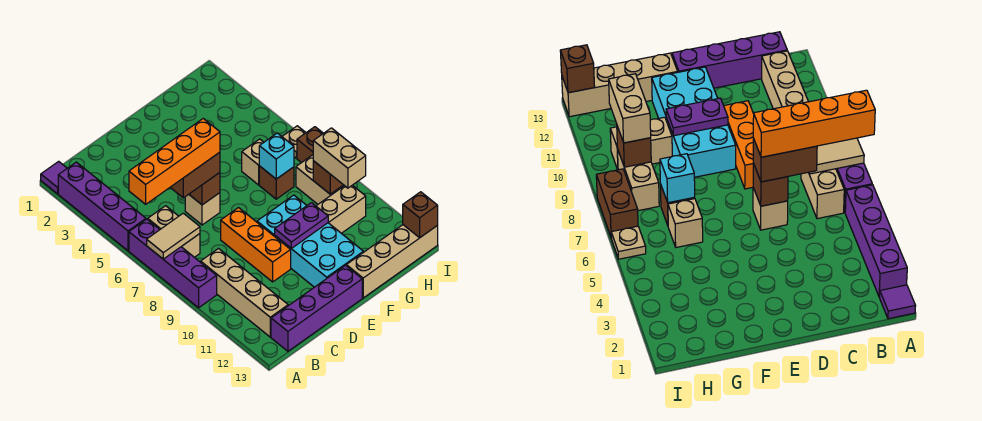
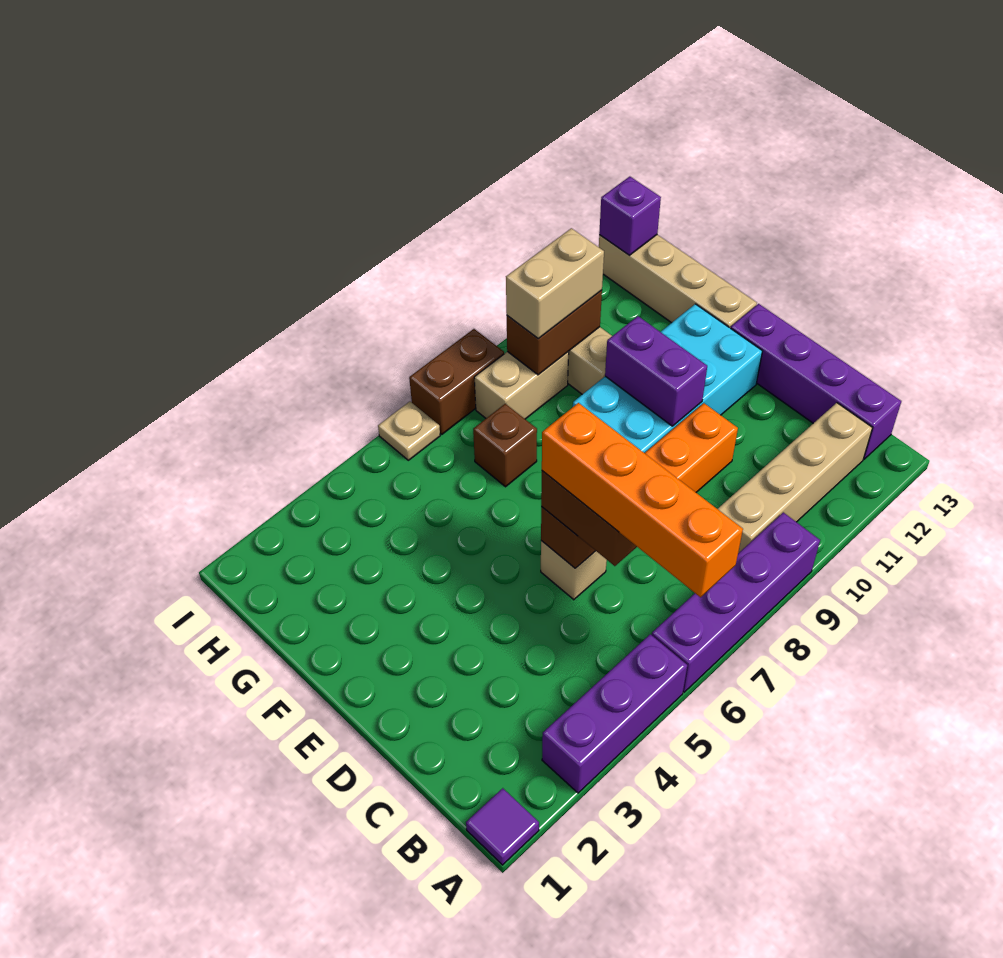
purple brick A2:A5 level 1 -> purple brick A3:A5 level 1
tan tile A7:B7 level 2 -> none
tan brick B6:B7 level 1 -> none
purple plate E10:F10 level 2 -> purple brick E10:F10 level 2
tan brick G6 level 1 -> none
cyan brick G7 level 2 -> none
brown brick H9 level 2 -> brown brick H9:H10 level 2
brown brick I13 level 2 -> purple brick I13 level 2

